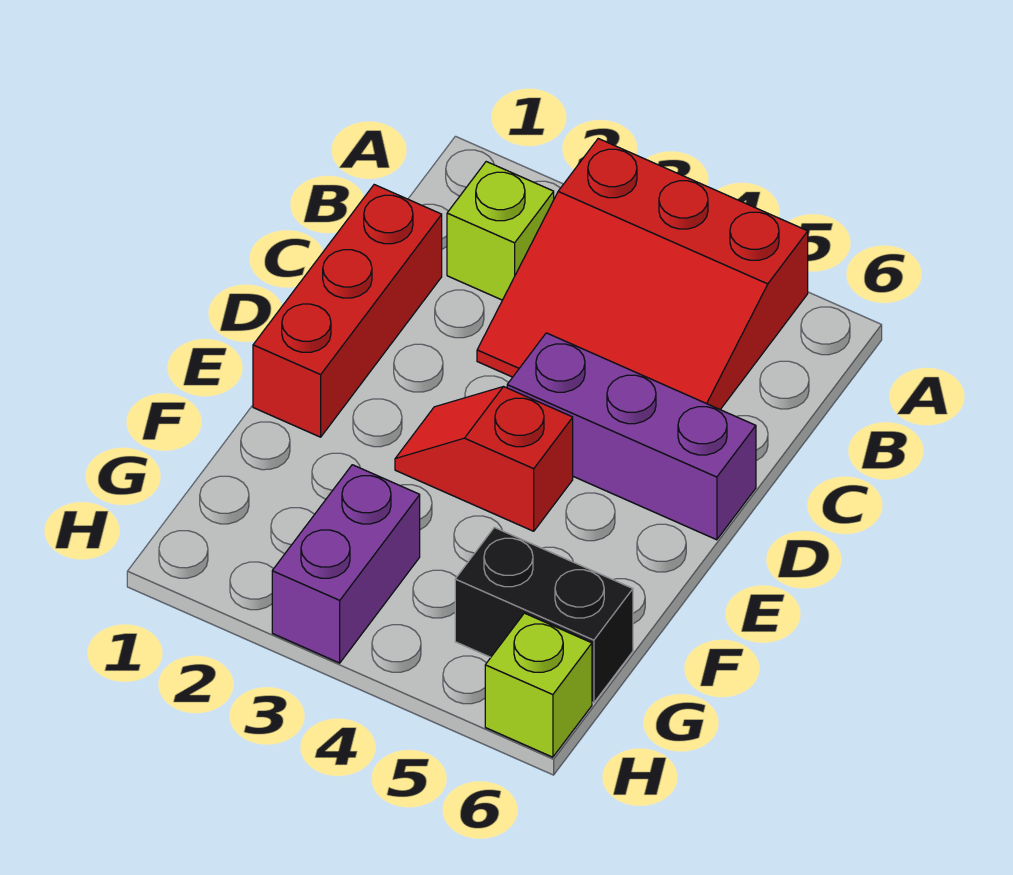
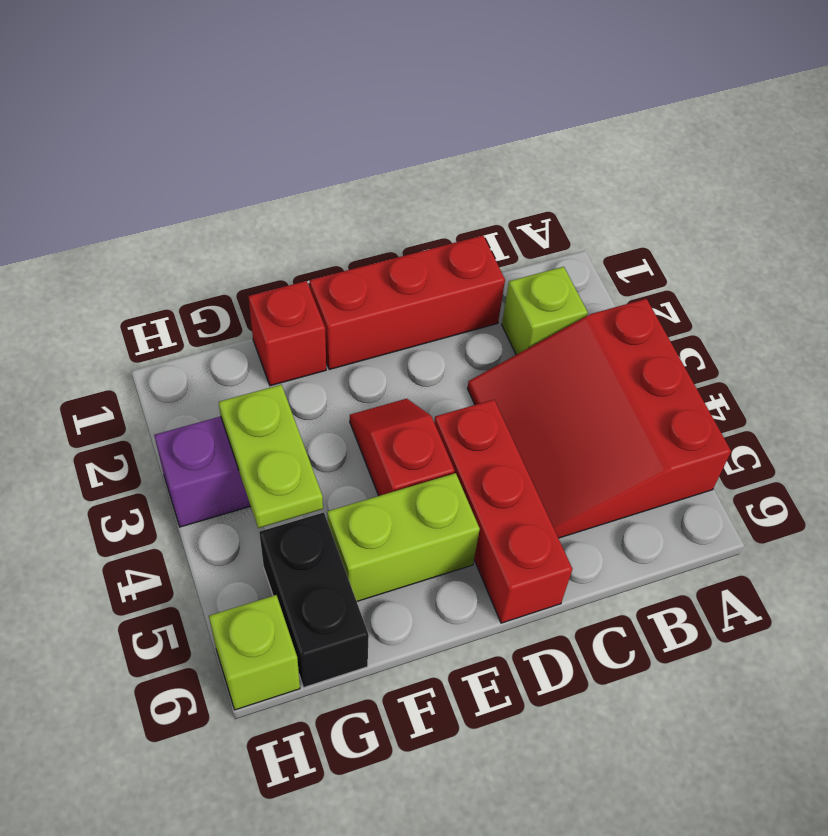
purple brick D4:D6 level 1 -> red brick D4:D6 level 1
none -> lime brick E5:F5 level 1
none -> red brick F1 level 1
none -> lime plate G3:G4 level 2

